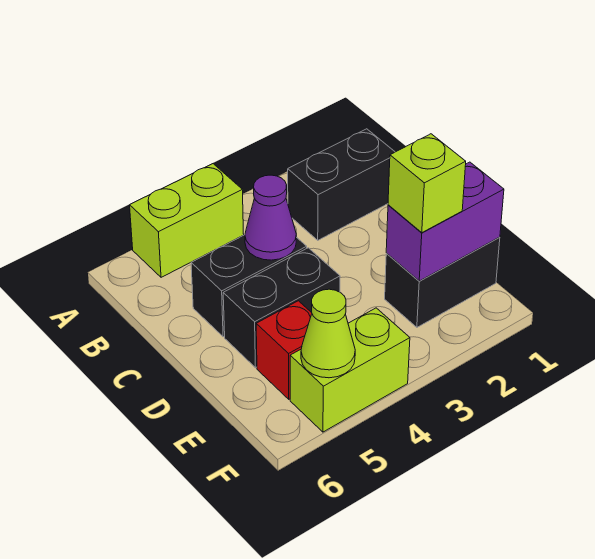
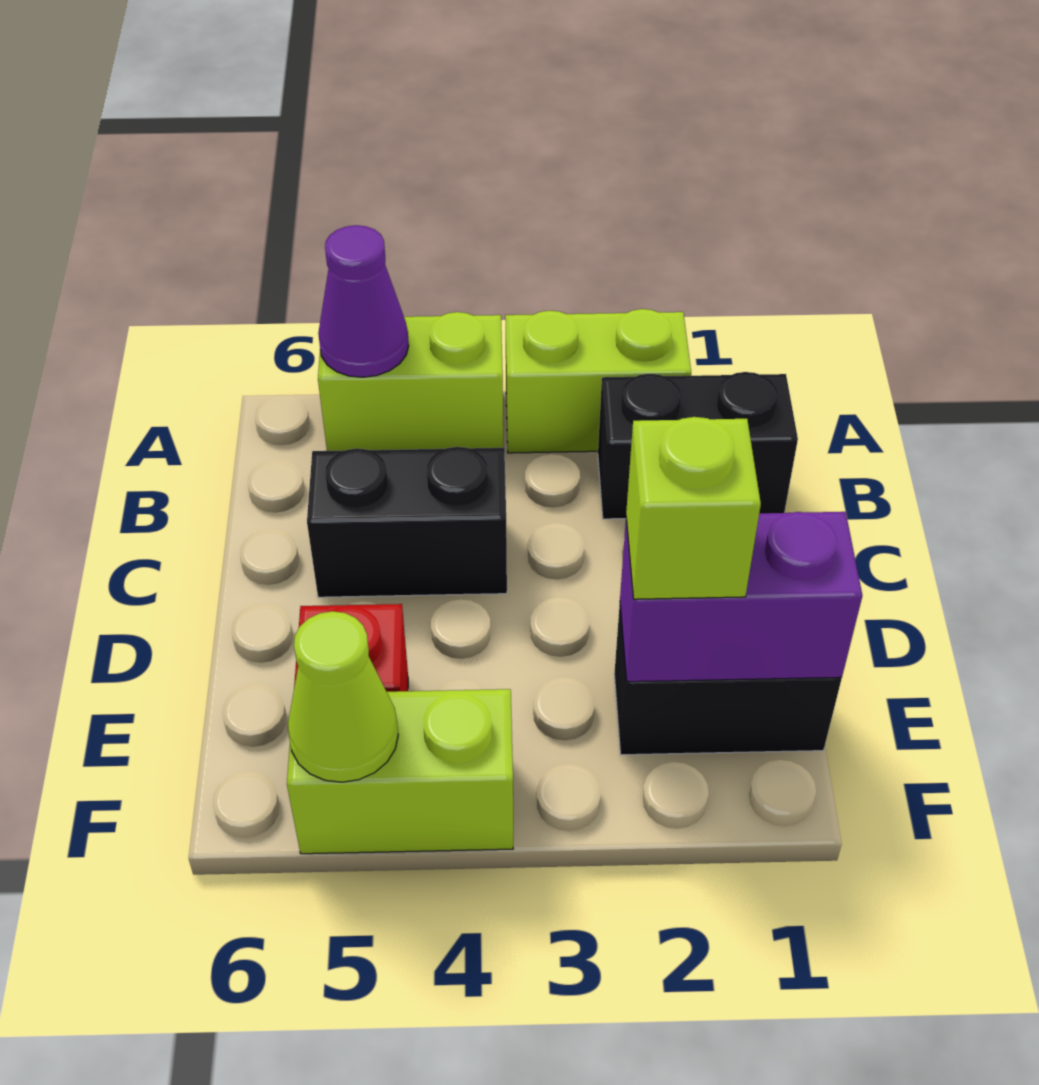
none -> lime brick A2:A3 level 1
purple cone C4 level 2 -> purple cone A5 level 2
black brick D4:D5 level 1 -> none

